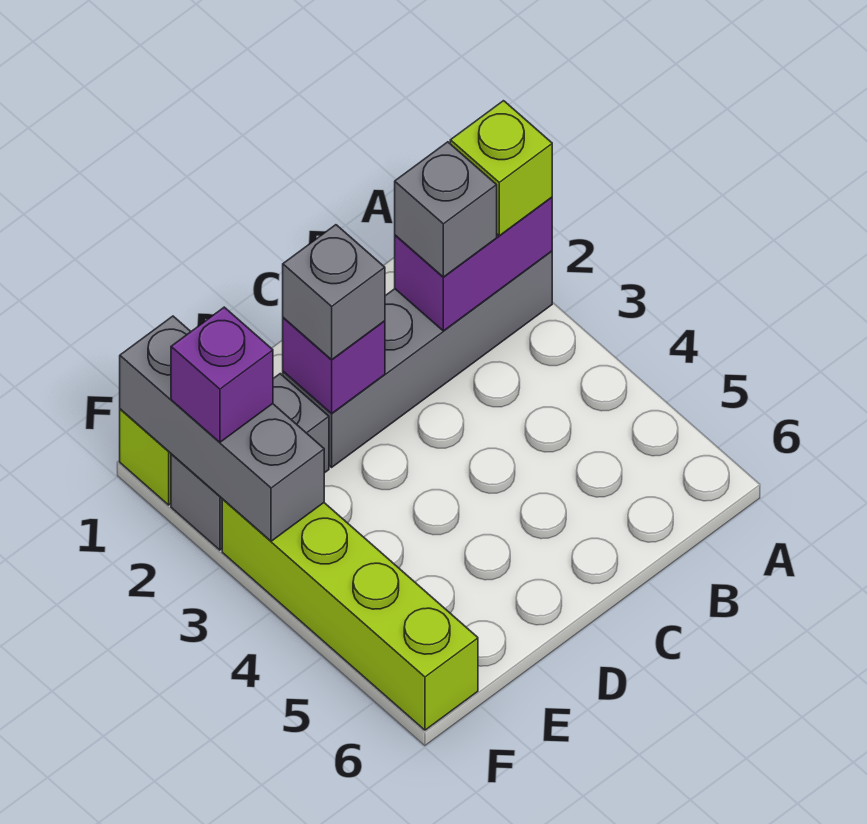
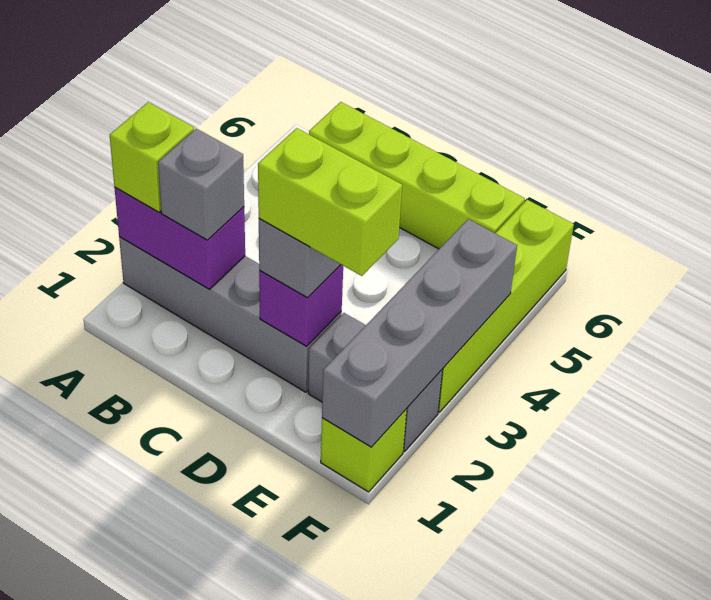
none -> lime brick B6:E6 level 1
none -> lime brick D2:E2 level 4
grey brick F1:F3 level 2 -> grey brick F1:F4 level 2
purple brick F2 level 3 -> none

